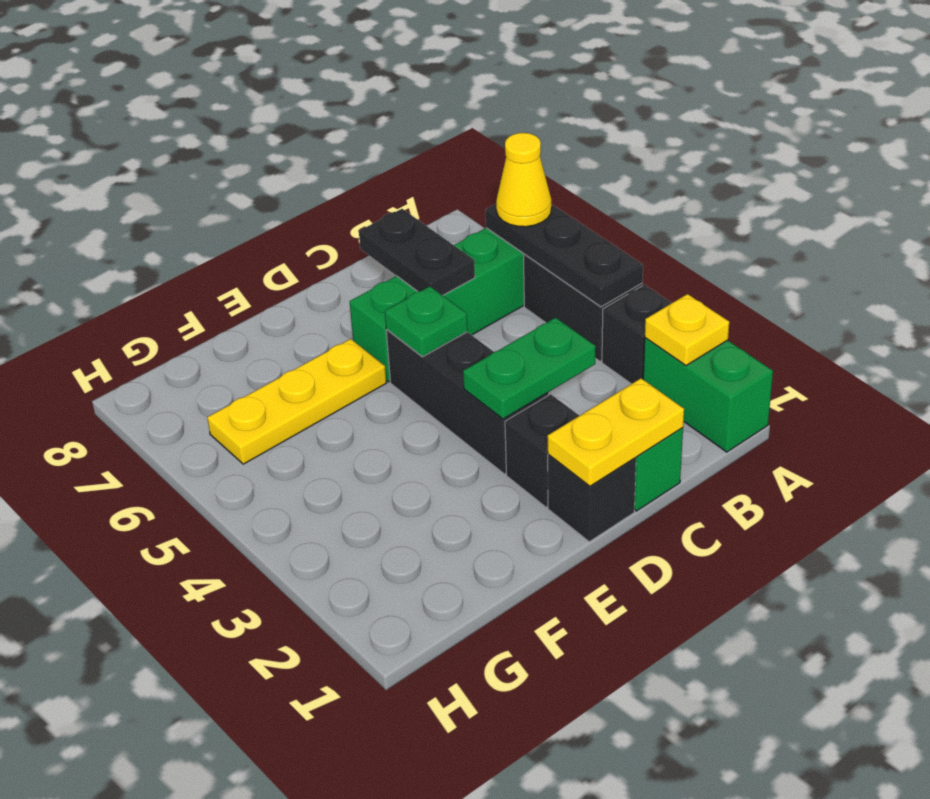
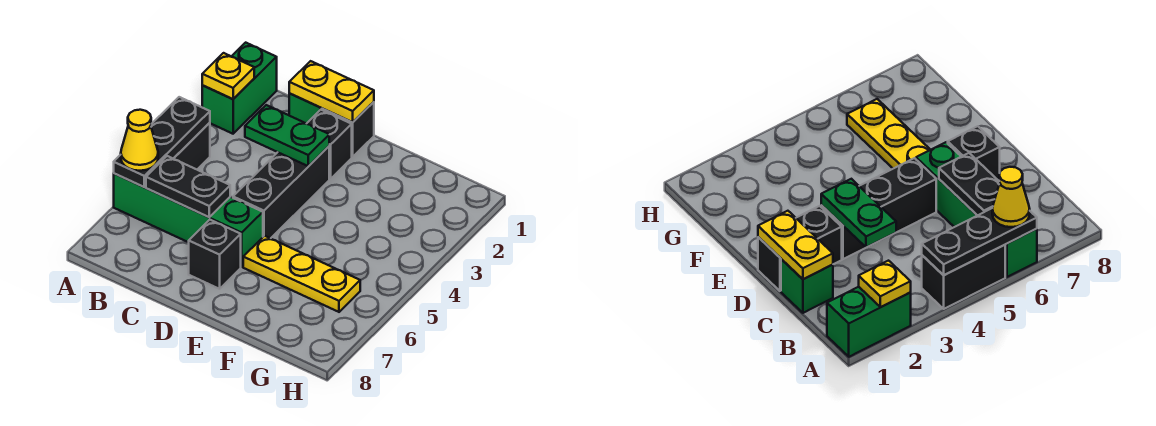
black brick A3 level 1 -> black brick D7 level 1
black plate C6:C7 level 2 -> black plate B6:C6 level 2
green plate D5 level 2 -> none

